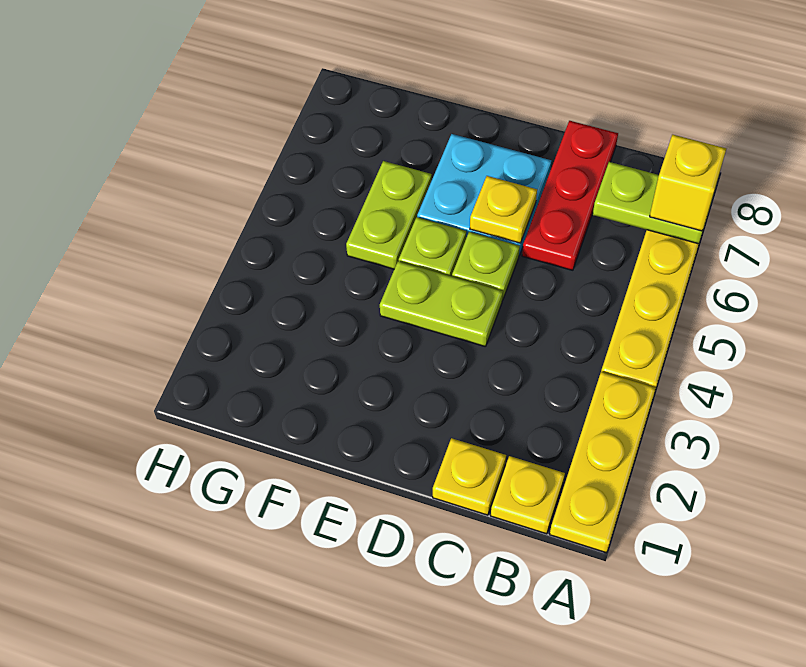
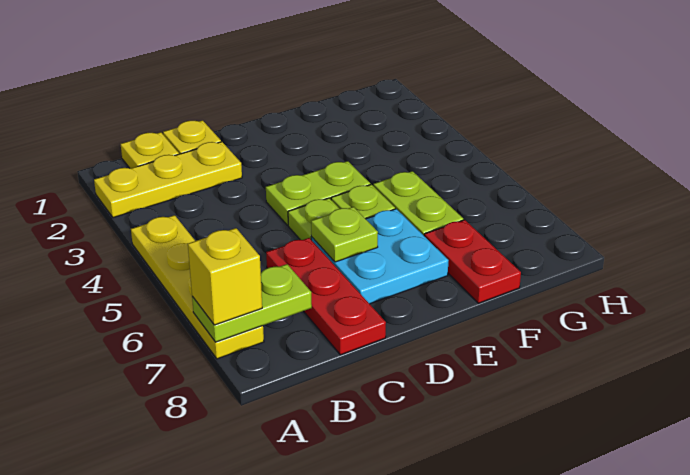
yellow plate A1:A3 level 1 -> yellow plate A2:C2 level 1
yellow plate D6 level 2 -> lime plate D6 level 2
none -> red plate F7:F8 level 1

